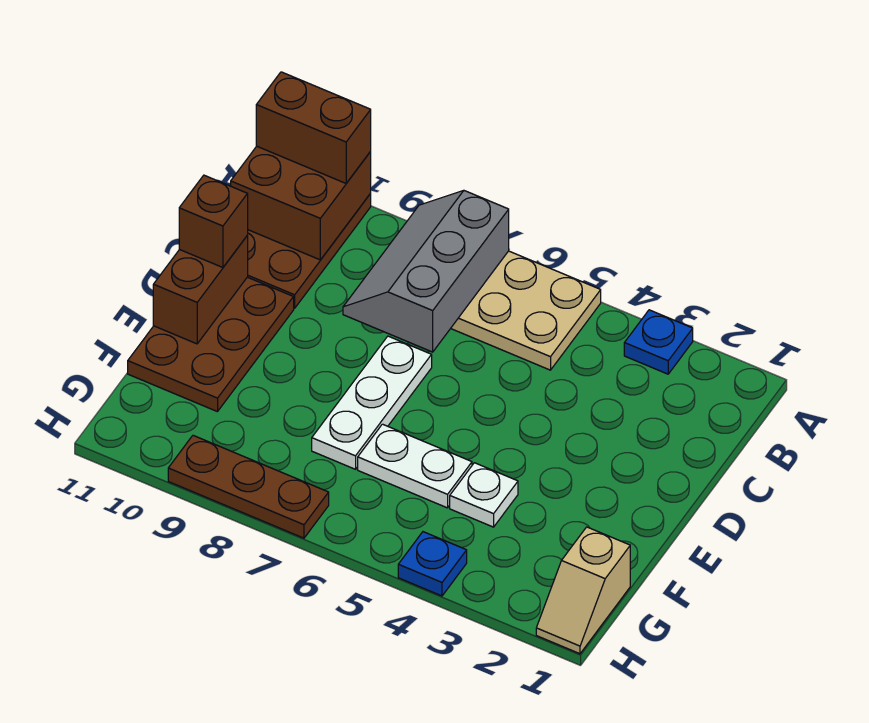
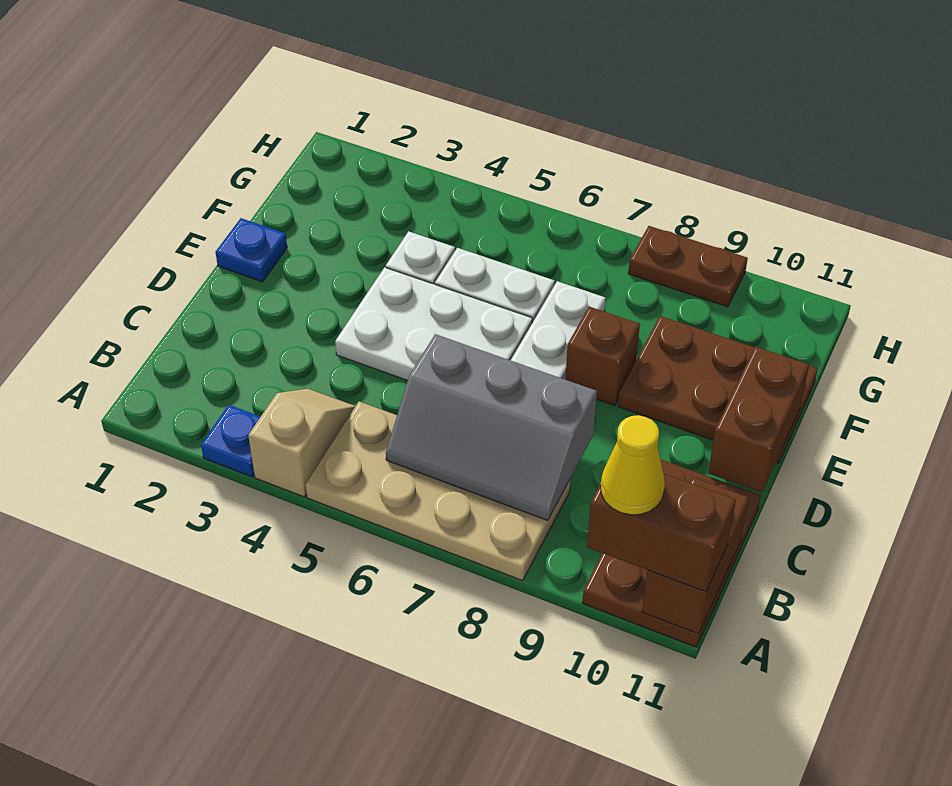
grey slope A7:C8 level 2 top 7 -> grey slope B6:C8 level 2 top C
brown brick A10:B11 level 2 -> brown brick A11:B11 level 2
none -> yellow cone A10 level 4
none -> white plate D4:E6 level 1
brown plate D10:F11 level 1 -> brown plate E9:F11 level 1
brown brick D11 level 3 -> brown brick E8 level 1
tan slope G1:H1 level 1 top G -> tan slope A4:B4 level 1 top A
blue plate H4 level 1 -> blue plate E1 level 1
brown plate H7:H9 level 1 -> brown plate H8:H9 level 1

